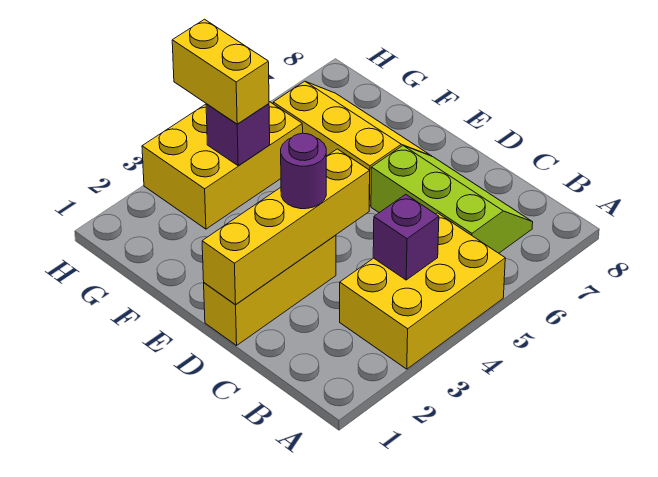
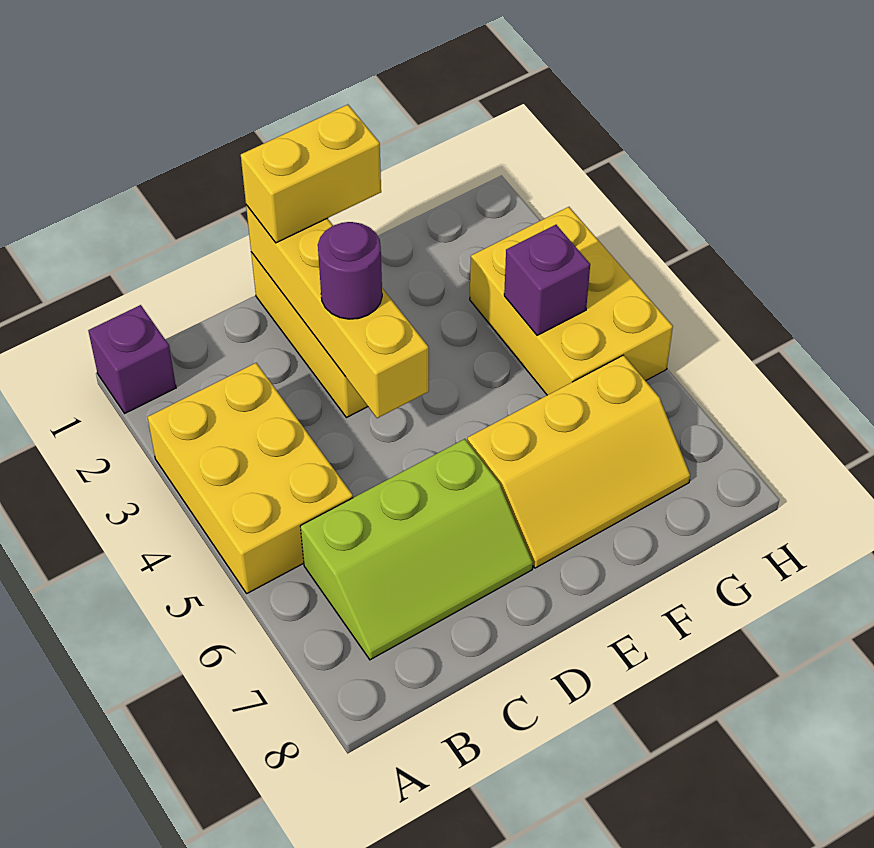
purple brick B4 level 2 -> purple brick A1 level 1
yellow brick G4:H4 level 3 -> yellow brick D1:E1 level 3

